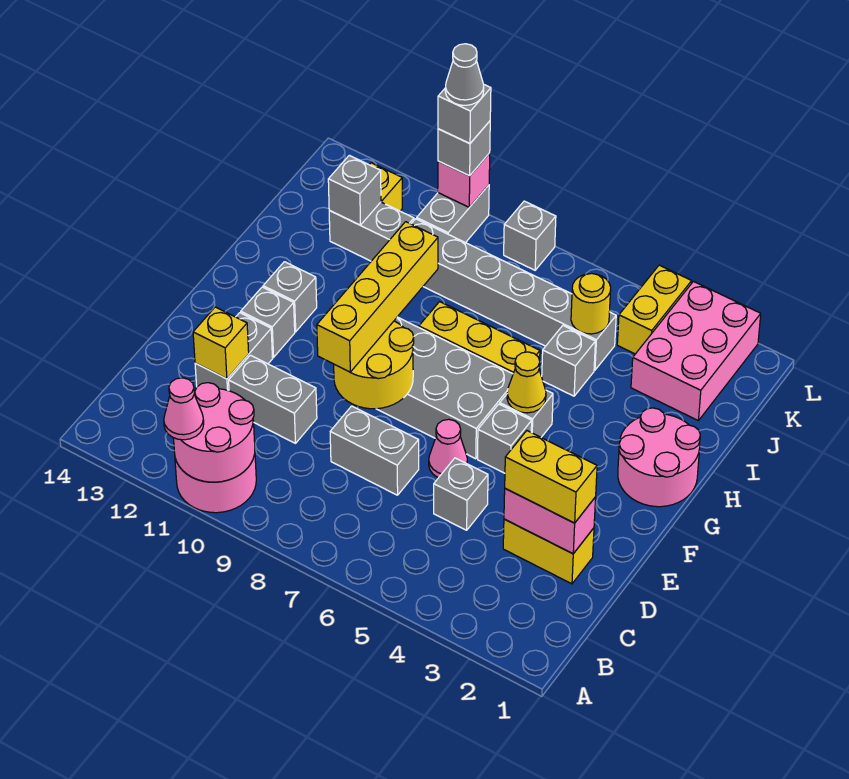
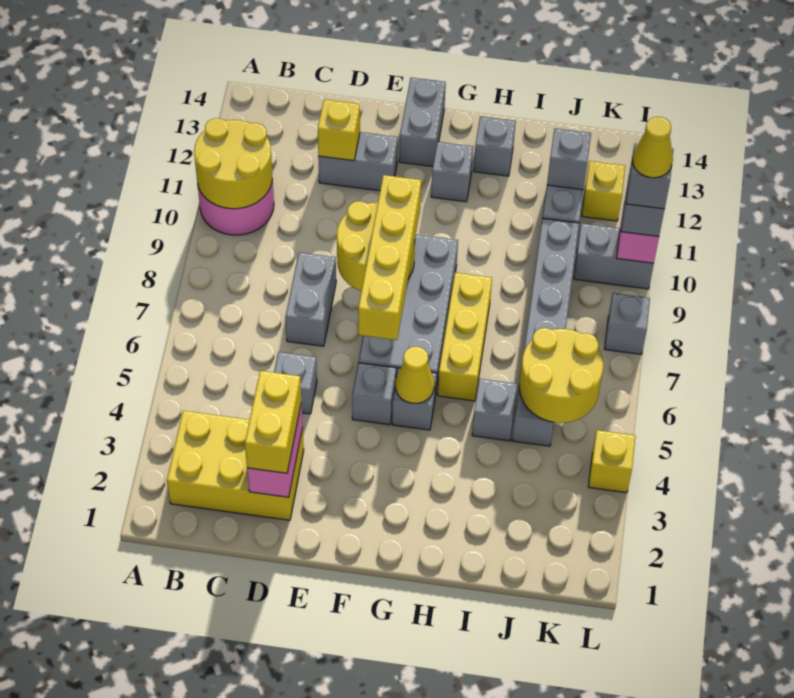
pink round brick A10:B11 level 2 -> yellow round brick A10:B11 level 2
pink cone A11 level 3 -> none
yellow brick D2:D3 level 1 -> yellow brick B2:D3 level 1
grey brick D10:D11 level 1 -> grey brick F13:F14 level 1
pink cone E6 level 1 -> none
yellow brick E9:H9 level 3 -> yellow brick F6:F9 level 3
grey brick F12 level 1 -> grey brick H13 level 1
pink round brick G1:H2 level 1 -> none
pink brick J2:L3 level 1 -> none
yellow round brick J5 level 2 -> yellow round brick J5:K6 level 2
yellow brick K4:L4 level 1 -> yellow brick L4 level 1
grey cone L10 level 5 -> yellow cone L10 level 5

